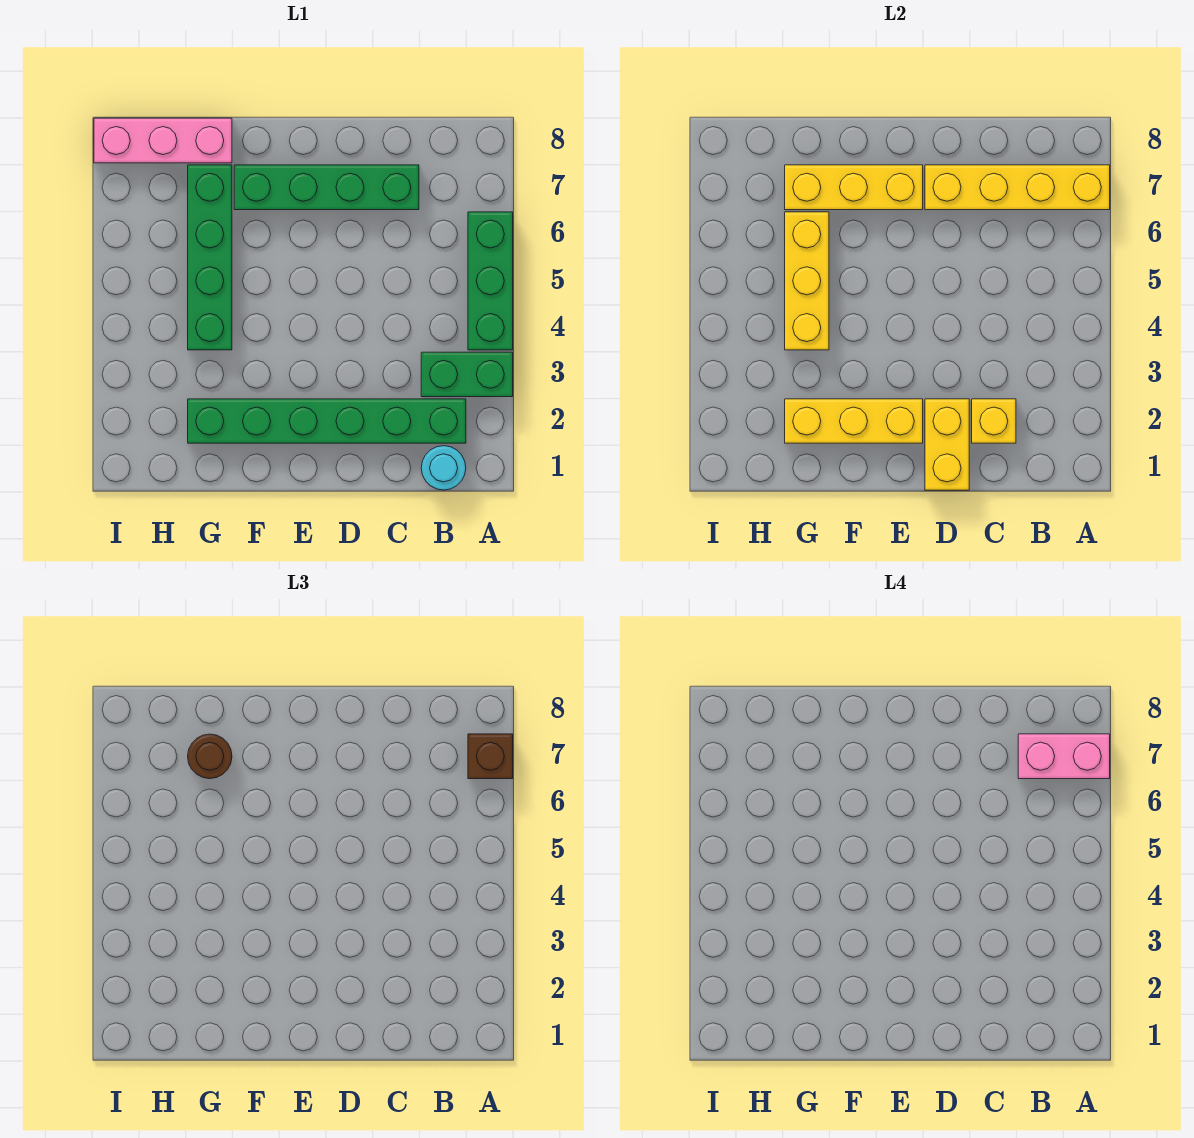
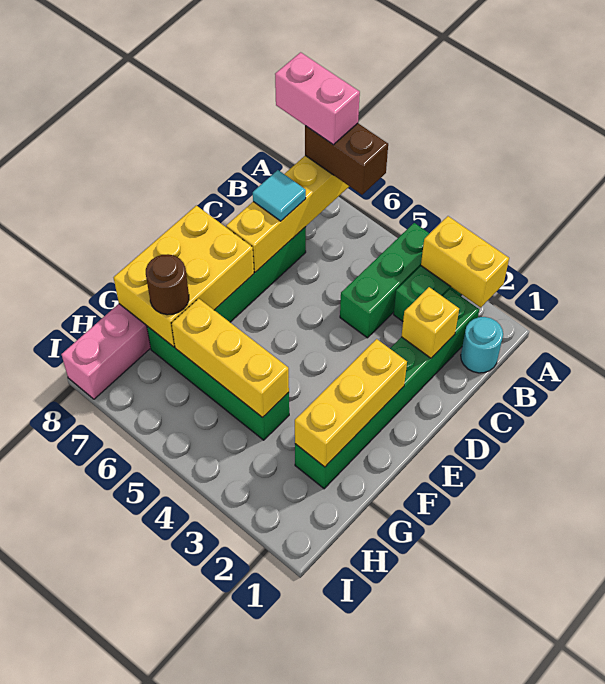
green brick A4:A6 level 1 -> green brick A4:C4 level 1
brown brick A7 level 3 -> brown brick A6:A7 level 3
pink brick A7:B7 level 4 -> pink brick A7:A8 level 4
none -> cyan tile C7 level 3
yellow brick D1:D2 level 2 -> yellow brick A2:A3 level 2
yellow brick E7:G7 level 2 -> yellow brick E7:G8 level 2

